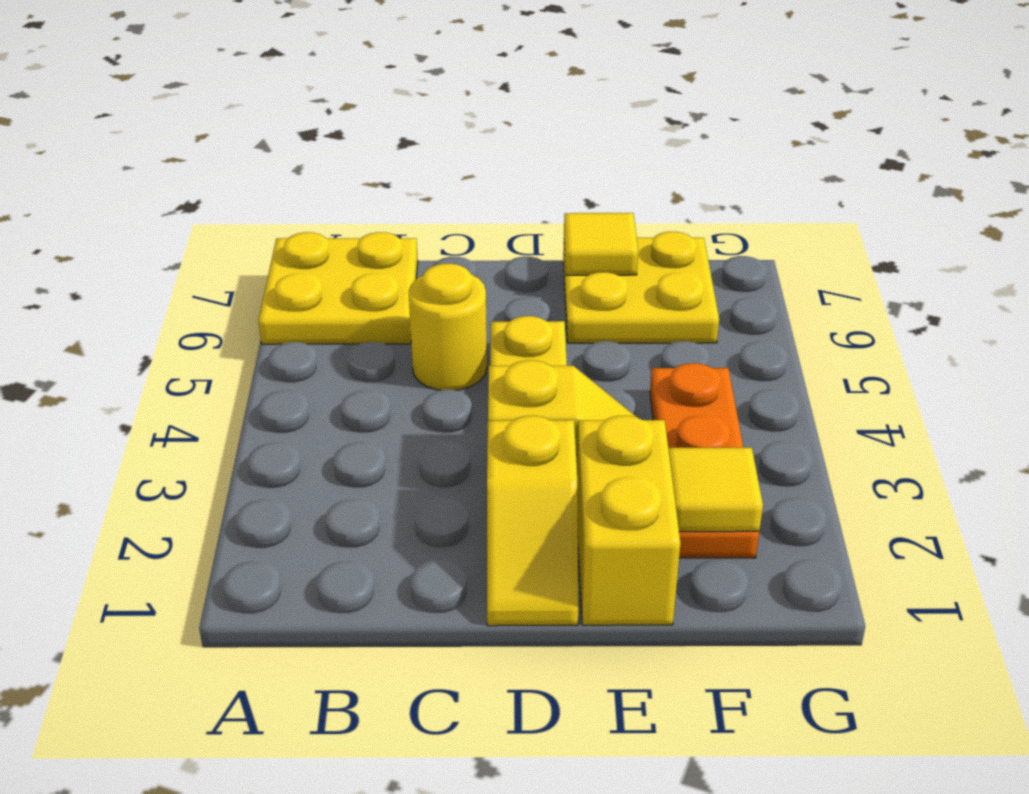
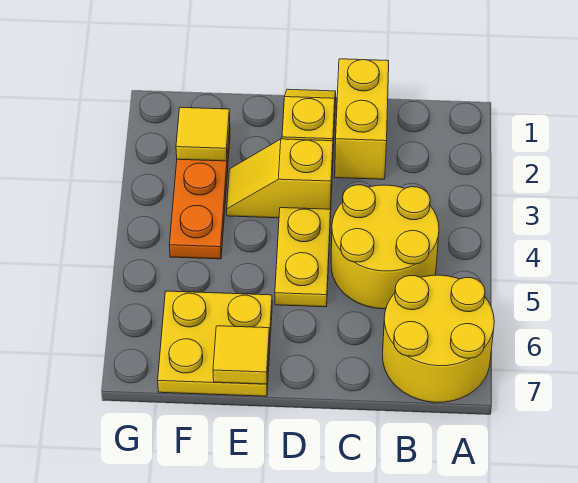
yellow plate A6:B7 level 1 -> yellow round brick A6:B7 level 1
yellow round brick C5 level 1 -> yellow round brick B4:C5 level 1
yellow brick E1:E2 level 1 -> yellow brick C1:C2 level 1

